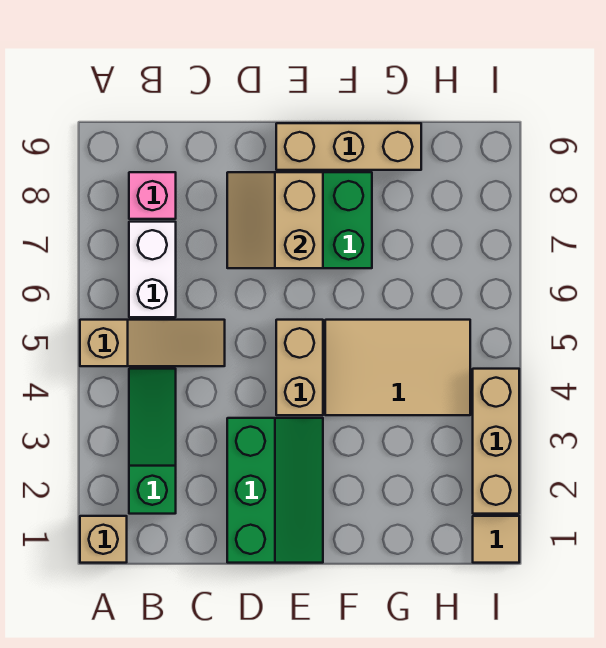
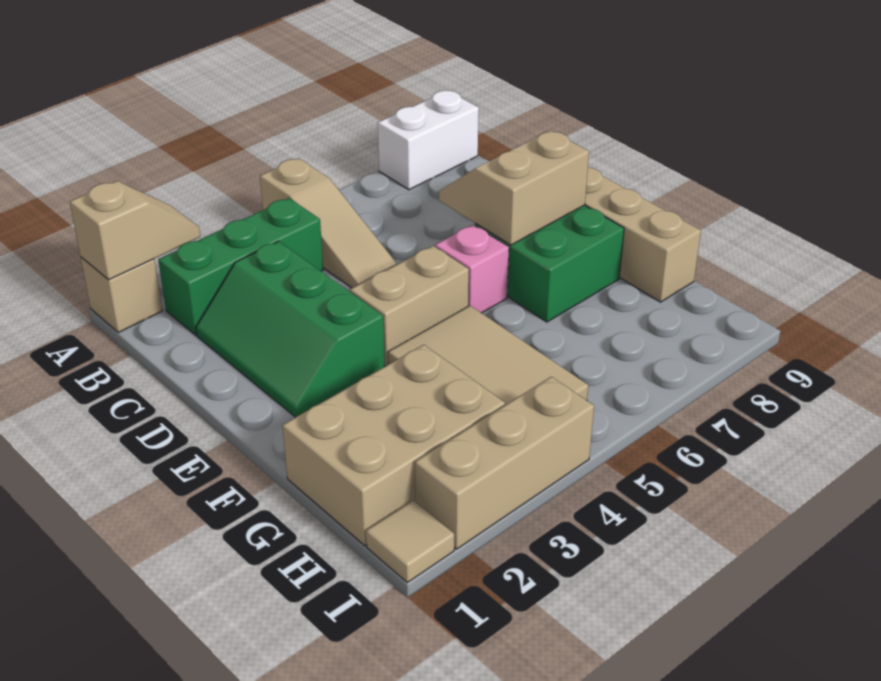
none -> tan slope A1:A2 level 2 top 1
green slope B2:B4 level 1 top 2 -> green brick B2:B4 level 1
white brick B6:B7 level 1 -> white brick A8:A9 level 1
pink brick B8 level 1 -> pink brick E6 level 1
green slope D1:E3 level 1 top D -> green slope C2:E3 level 1 top 3
none -> tan brick G1:H3 level 1

